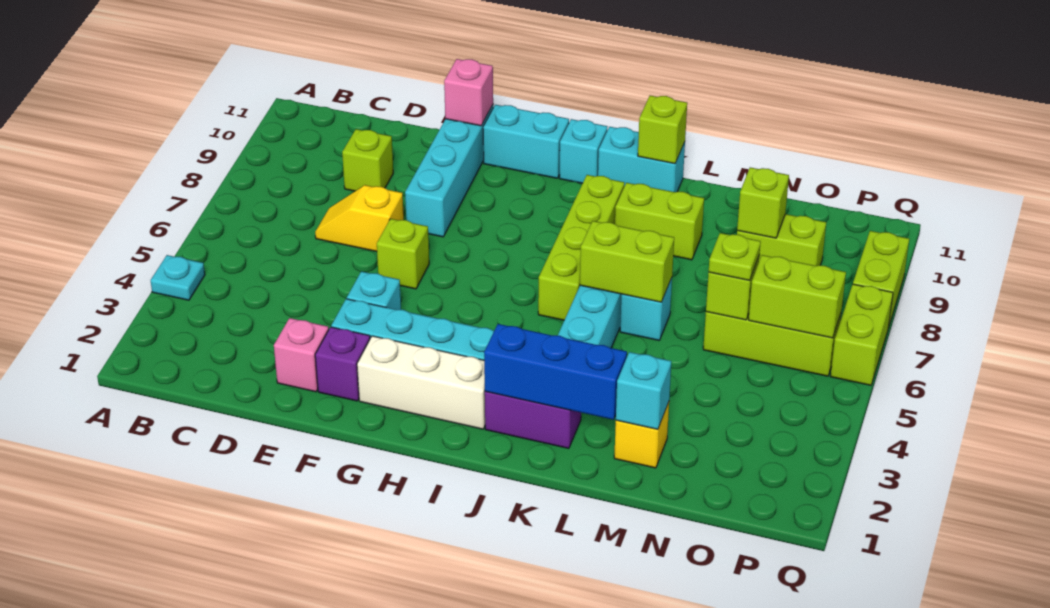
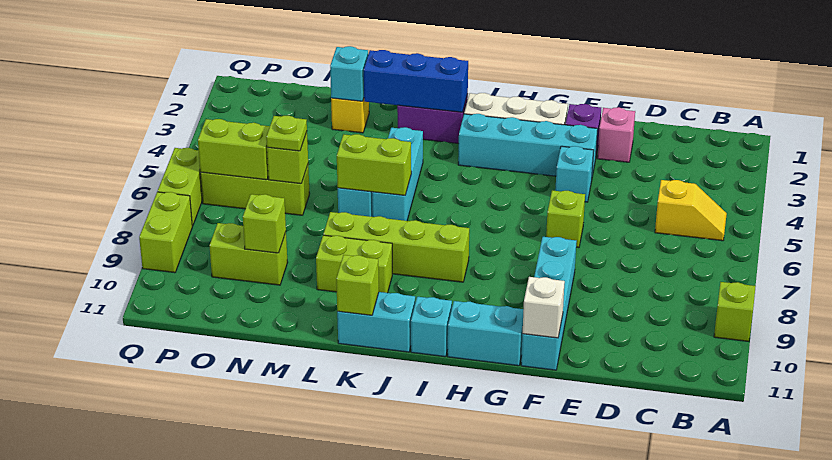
cyan plate A4 level 1 -> none
yellow slope D7:E7 level 1 top E -> yellow slope B5:C5 level 1 top C
lime brick D9 level 1 -> lime brick A9 level 1
pink brick F11 level 2 -> white brick F11 level 2
lime brick J6:J9 level 1 -> lime brick I8:L8 level 1

